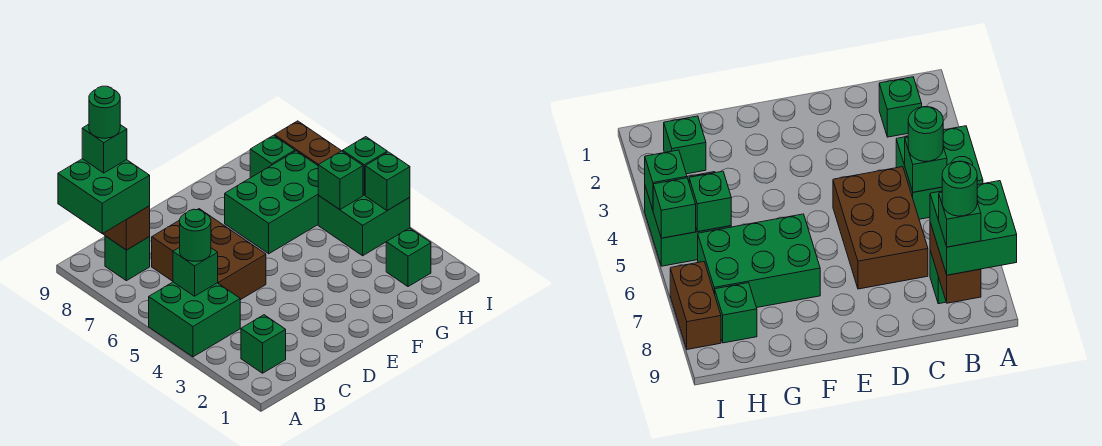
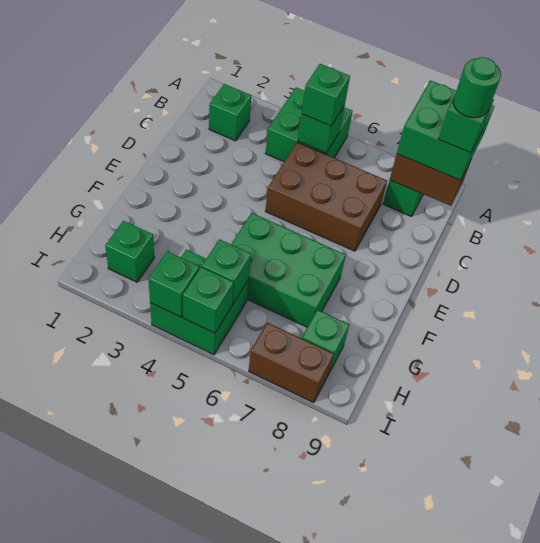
green round brick B5 level 3 -> green brick B5 level 3
green brick F6:H7 level 1 -> green brick F5:G7 level 1

